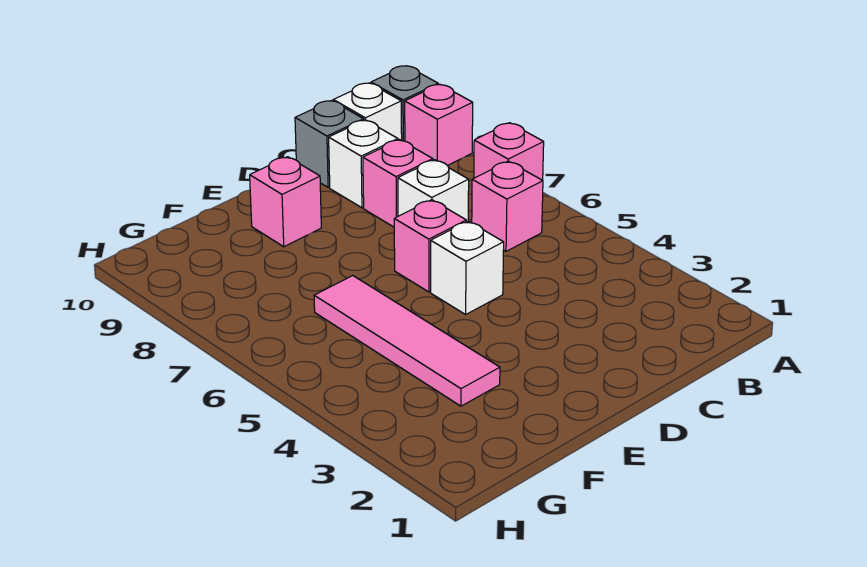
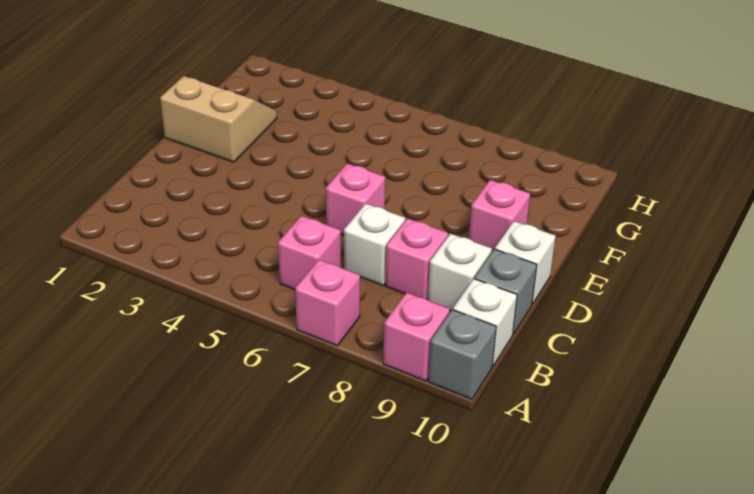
white brick D5 level 1 -> white brick D10 level 1
none -> tan slope E1:F2 level 1 top E
pink tile F3:F6 level 1 -> none

